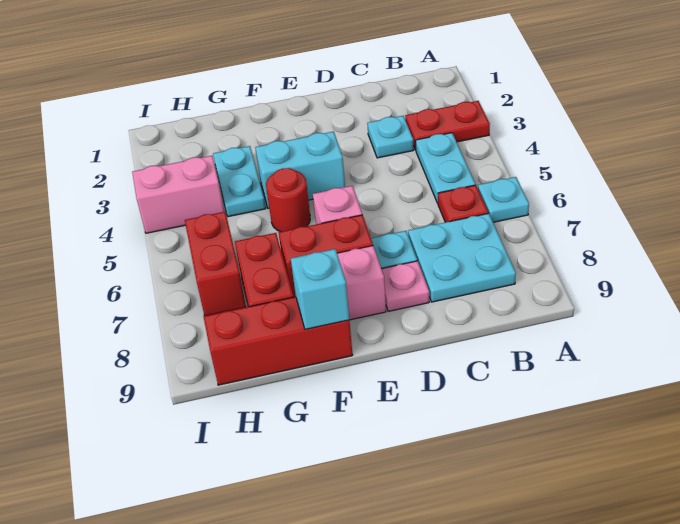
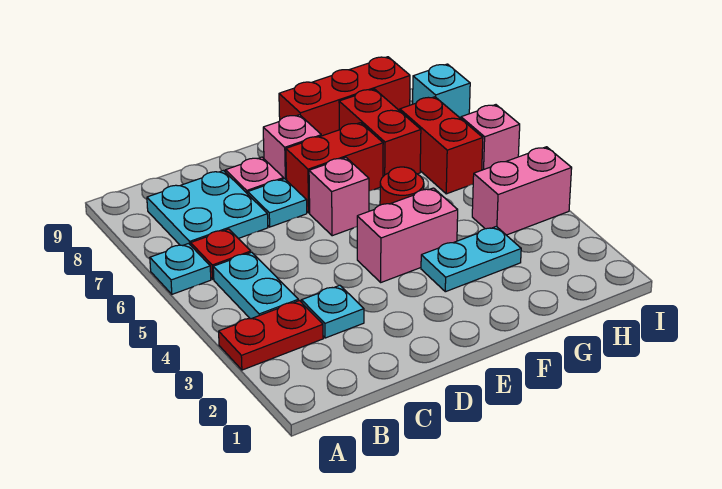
cyan brick E4:F4 level 1 -> pink brick E4:F4 level 1
cyan brick F9 level 2 -> cyan brick I8 level 1
cyan plate G3:G4 level 1 -> cyan plate F3:G3 level 1
none -> pink brick I6 level 1

